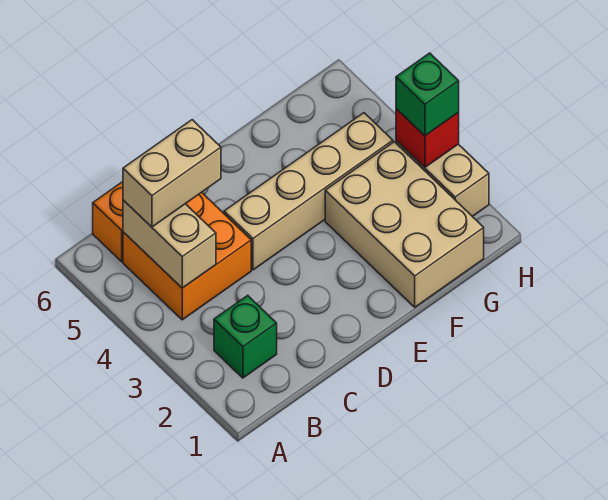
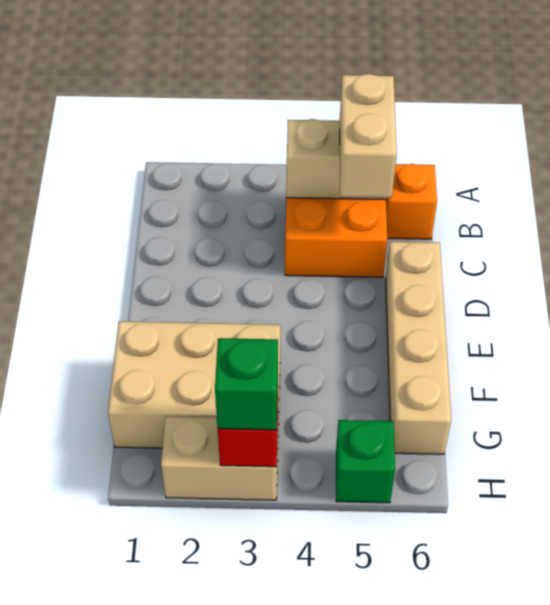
green brick B2 level 1 -> green brick H5 level 1
tan brick D4:G4 level 1 -> tan brick D6:G6 level 1

